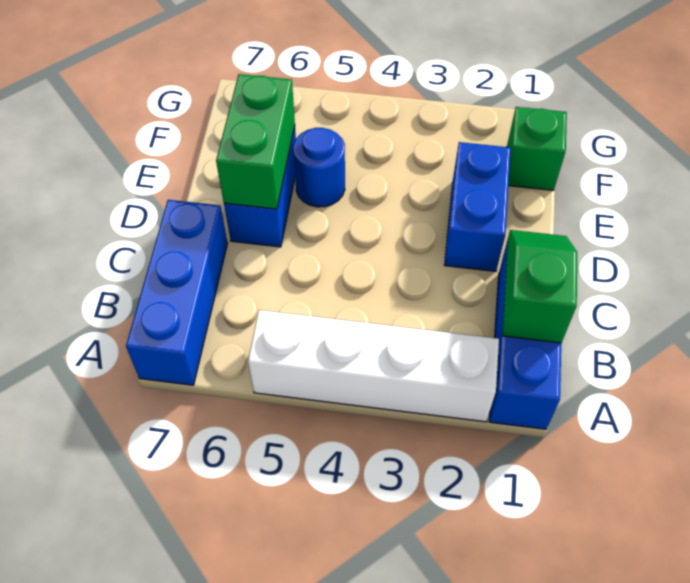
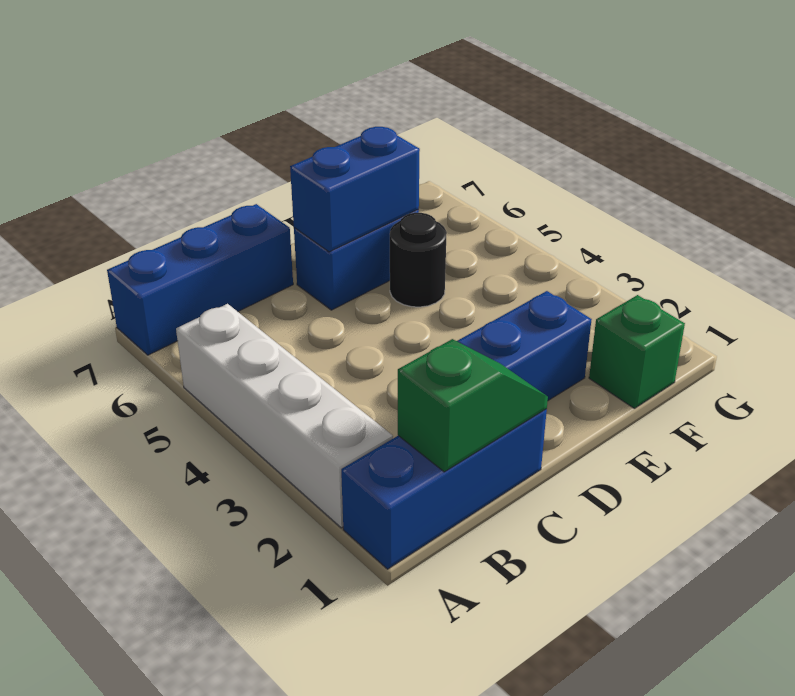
green brick D6:E6 level 2 -> blue brick D6:E6 level 2
blue round brick E5 level 1 -> black round brick E5 level 1

